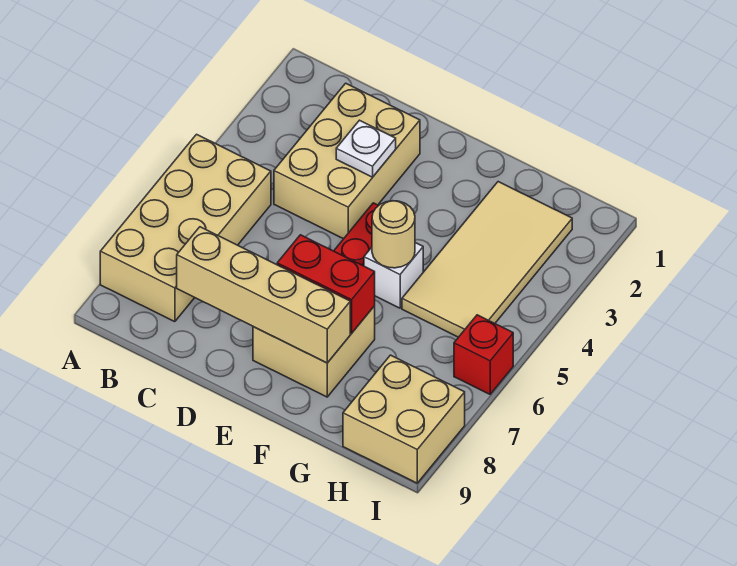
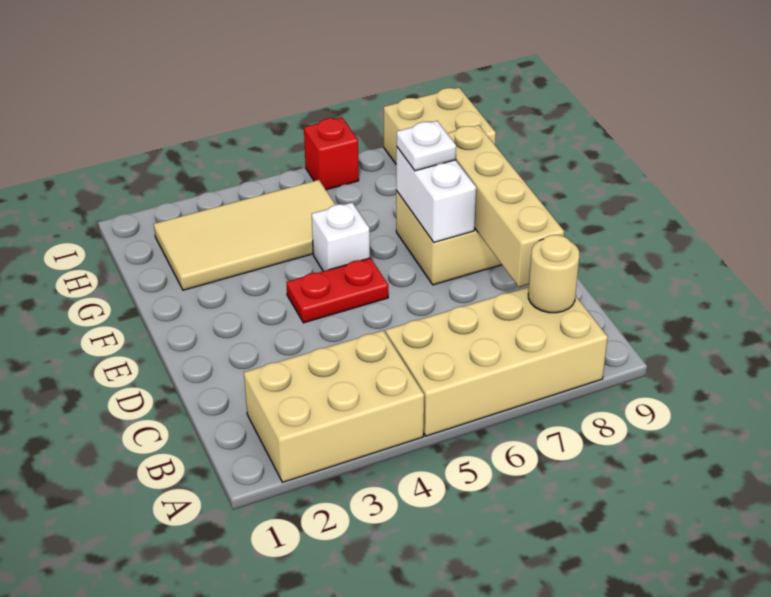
tan brick C2:D4 level 1 -> tan brick A2:B4 level 1
white plate D3 level 2 -> white plate F7 level 3
red brick E7:F7 level 2 -> white brick E7:F7 level 2
tan round brick F5 level 2 -> tan round brick B8 level 2

